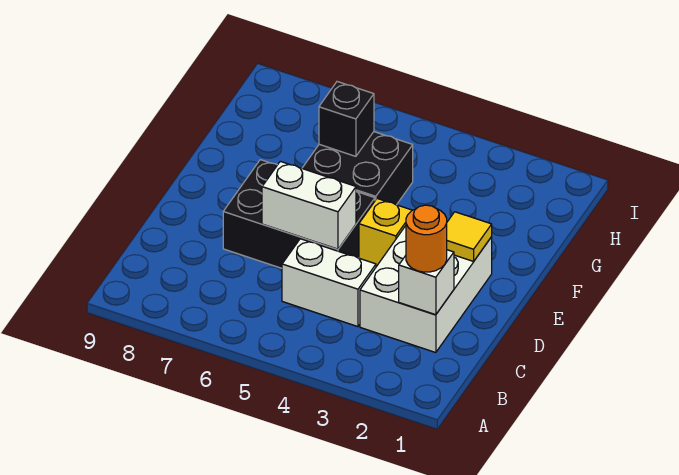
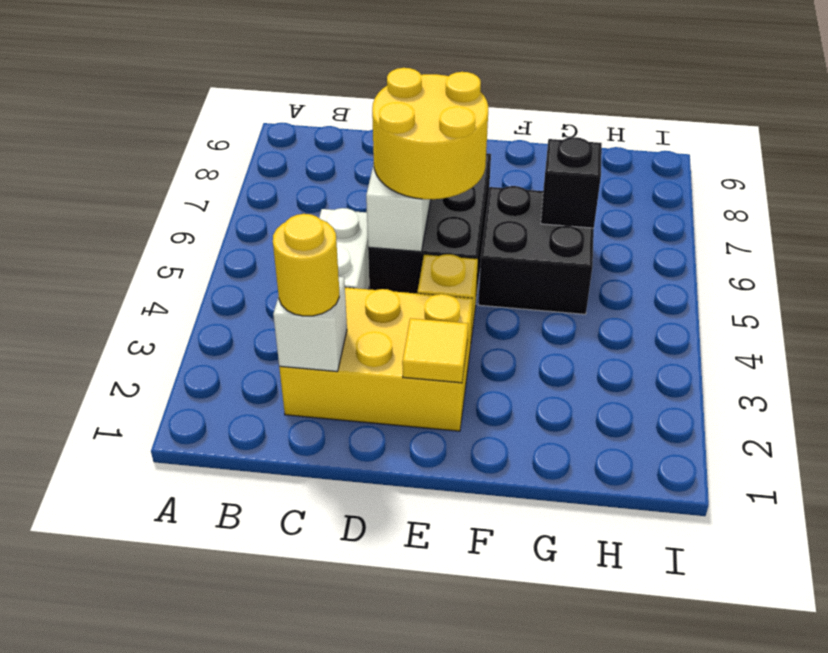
white brick C2:E3 level 1 -> yellow brick C2:E3 level 1
orange round brick C2 level 3 -> yellow round brick C2 level 3
none -> yellow round brick D5:E6 level 3

